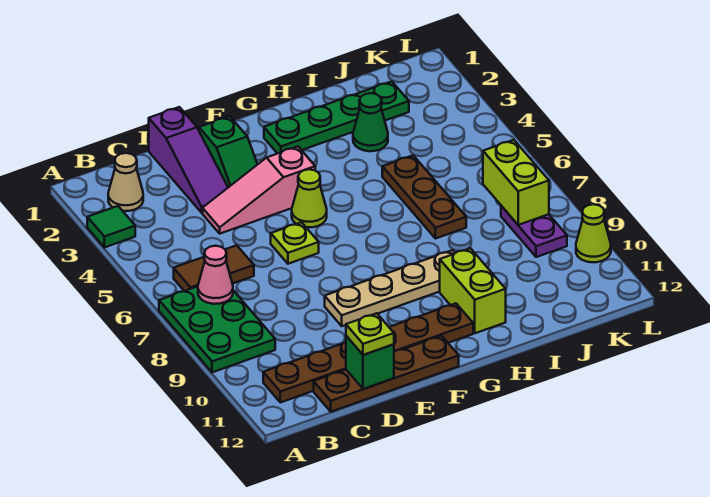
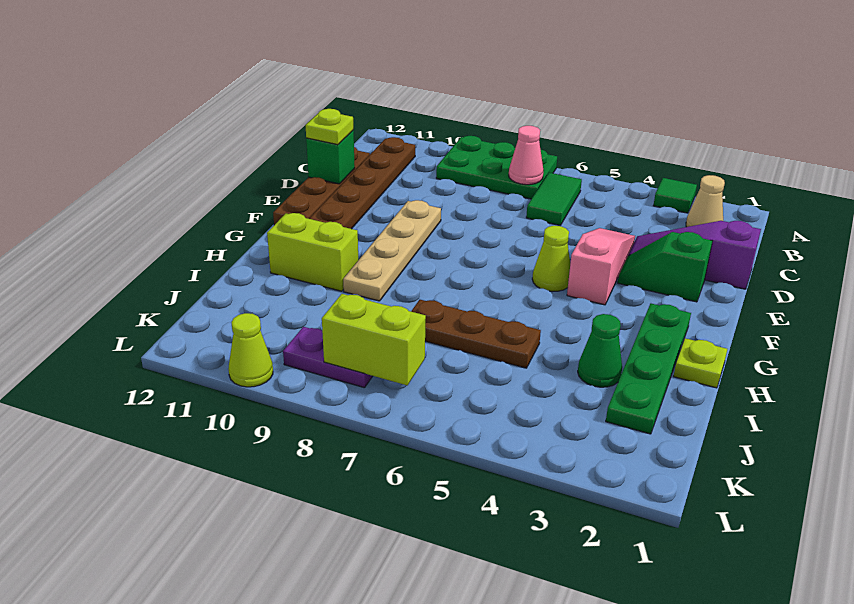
brown tile B6:C6 level 1 -> green tile B6:C6 level 1
lime plate E6 level 1 -> lime plate H1 level 1

